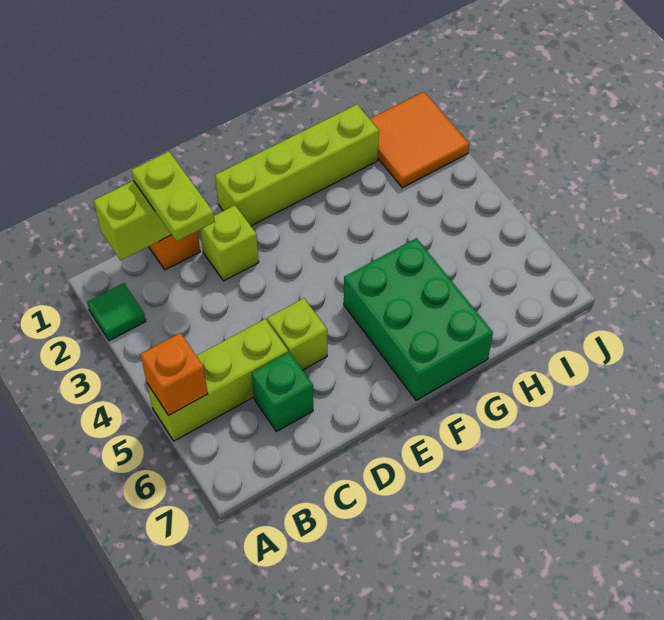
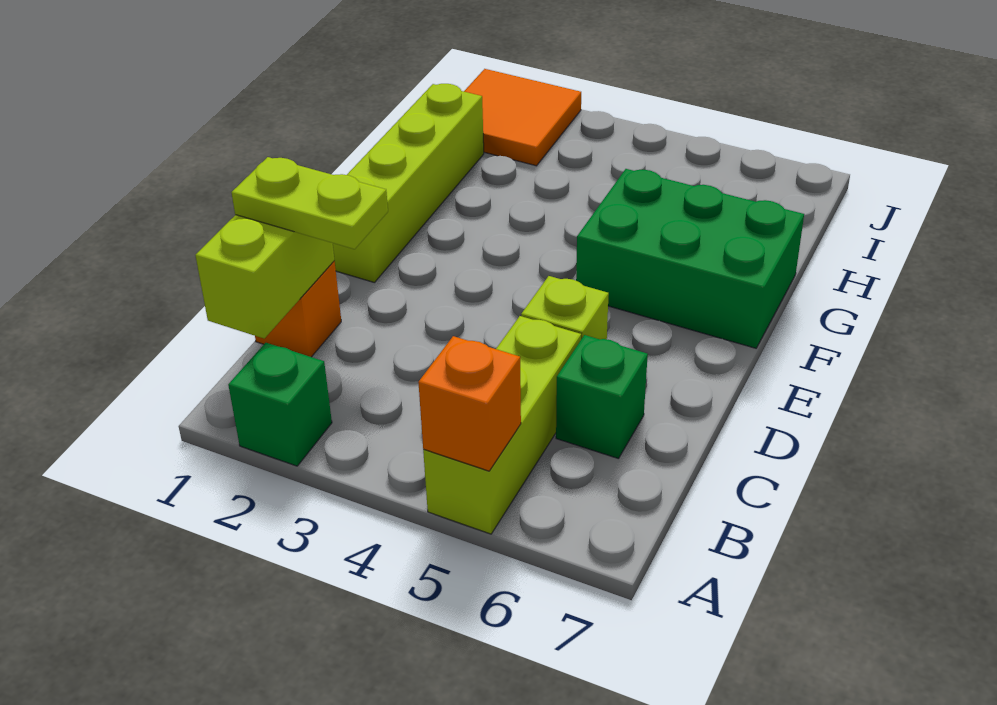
green tile A2 level 1 -> green brick A2 level 1
lime brick D2 level 1 -> none

